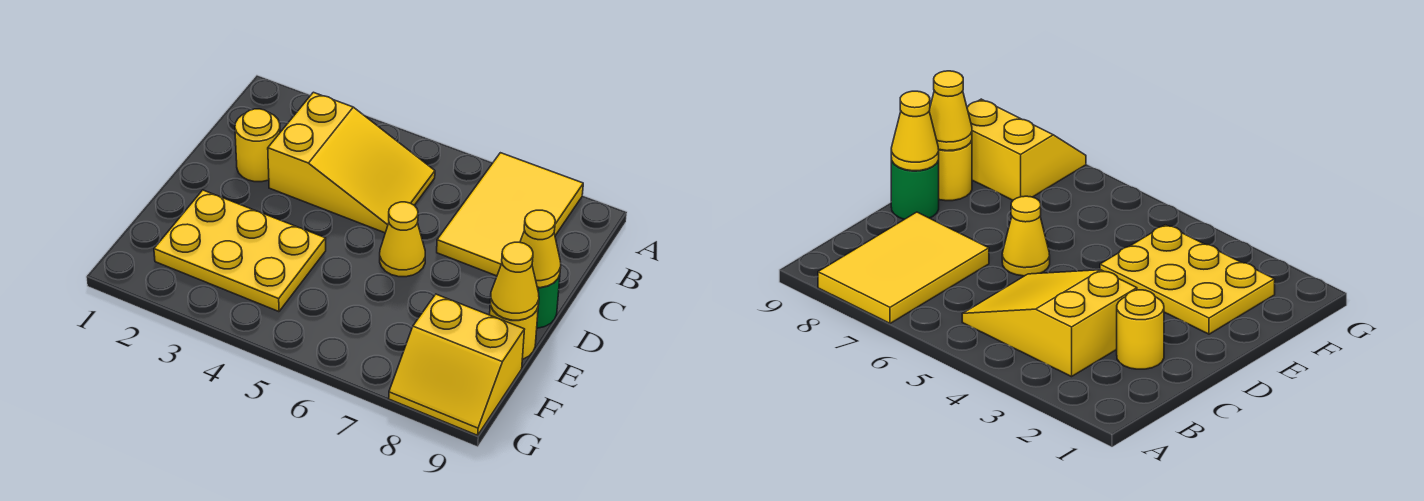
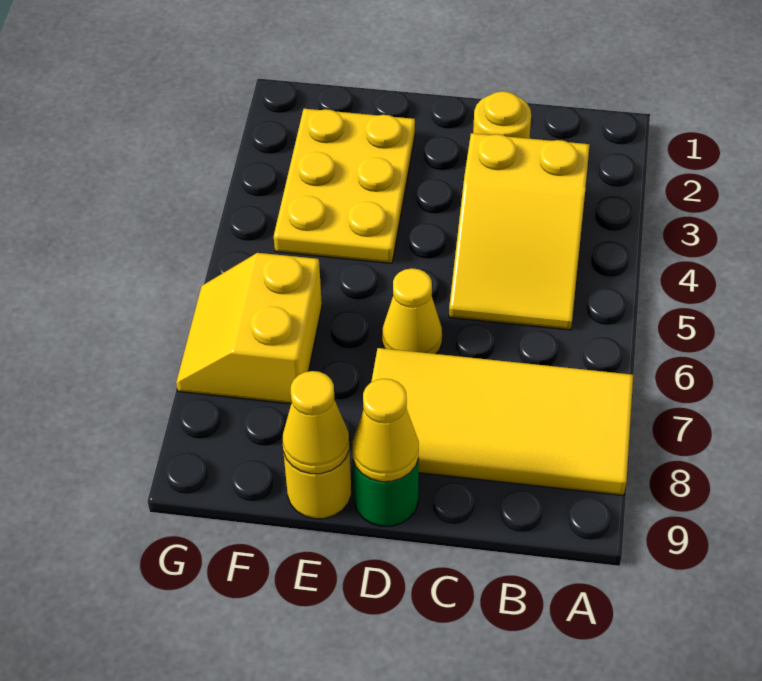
yellow tile A7:C8 level 1 -> yellow tile A7:D8 level 1
yellow slope F8:G9 level 1 top F -> yellow slope F6:G7 level 1 top F

